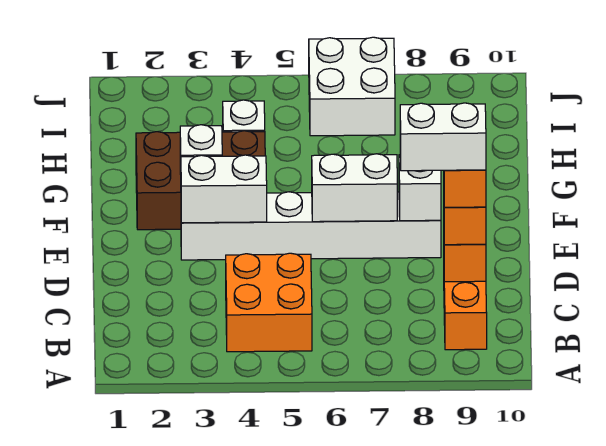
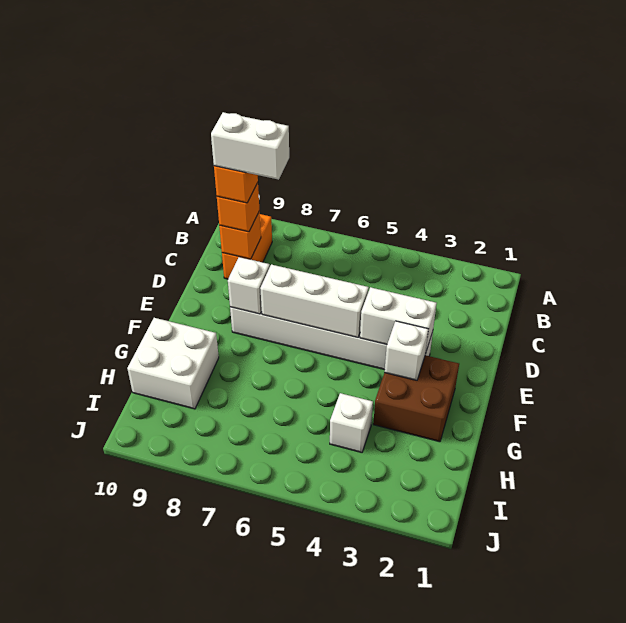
orange brick B4:C5 level 1 -> none
white brick E6:E7 level 2 -> white brick E5:E7 level 2
brown brick F2:G4 level 1 -> brown brick F2:G3 level 1
white brick I6:J7 level 1 -> white brick G9:H10 level 1

